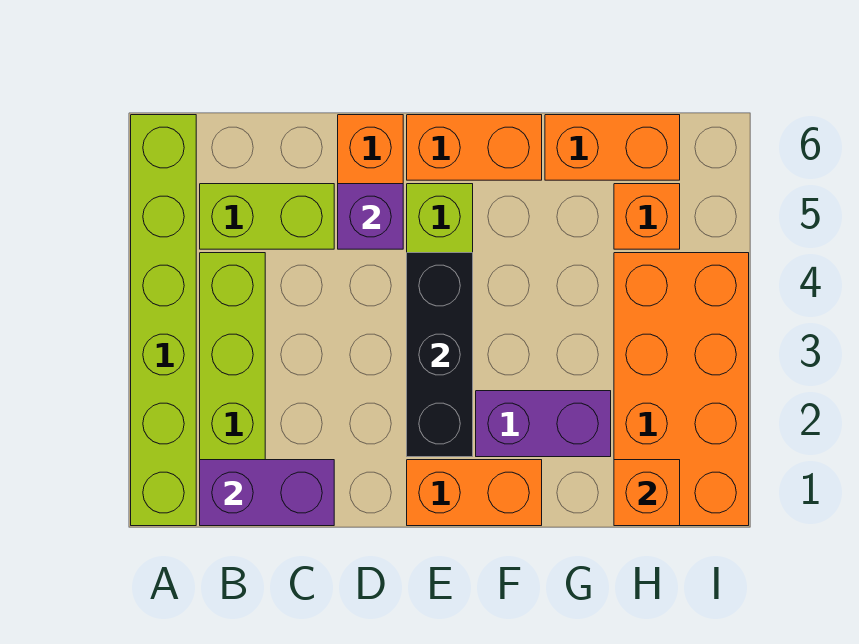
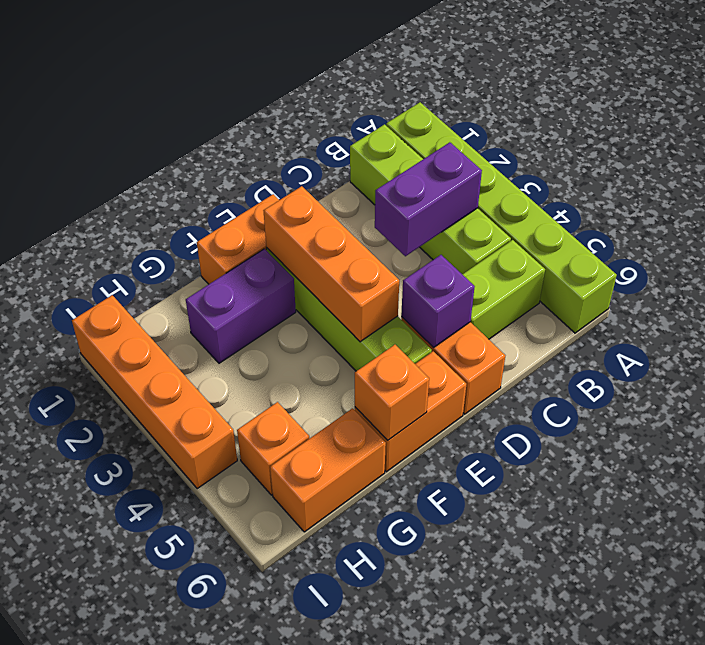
purple brick B1:C1 level 2 -> purple brick B3:C3 level 2
black brick E2:E4 level 2 -> orange brick E2:E4 level 2
orange brick H1:I4 level 1 -> orange brick I1:I4 level 1
orange brick H1 level 2 -> orange brick F6 level 2

